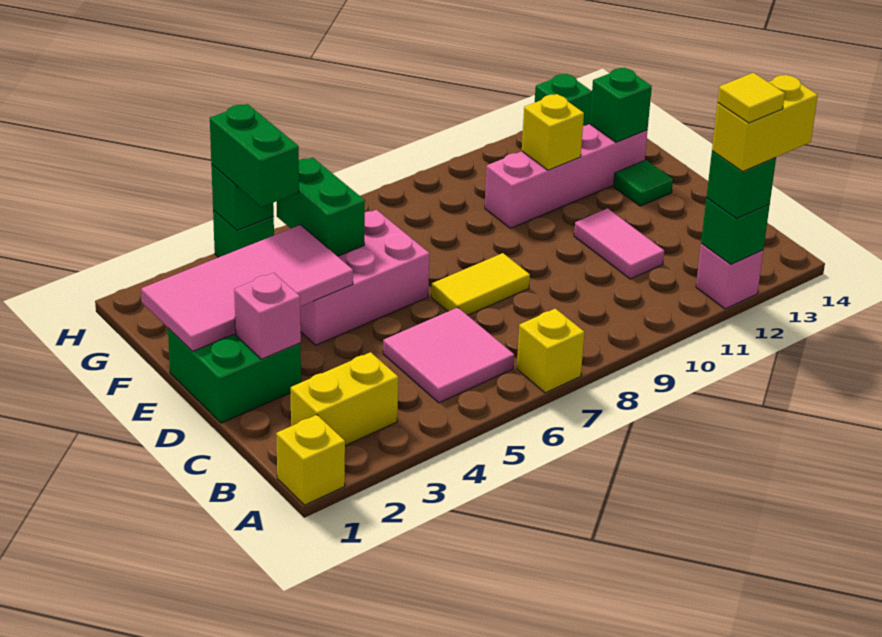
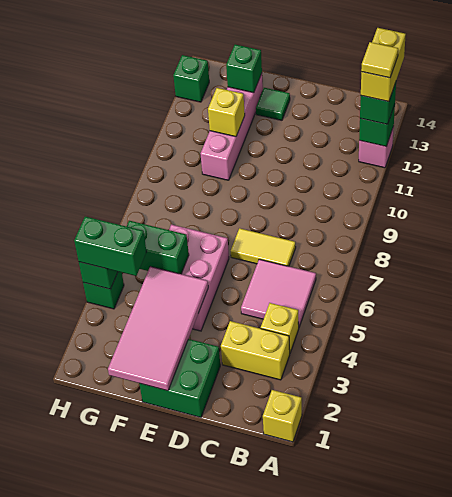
yellow brick A7 level 1 -> yellow brick B4 level 1
yellow brick B2:B3 level 1 -> yellow brick B3:C3 level 1
pink tile C11:D11 level 1 -> none
pink brick D2 level 2 -> none
yellow tile D7:D8 level 1 -> yellow tile C7:D7 level 1

